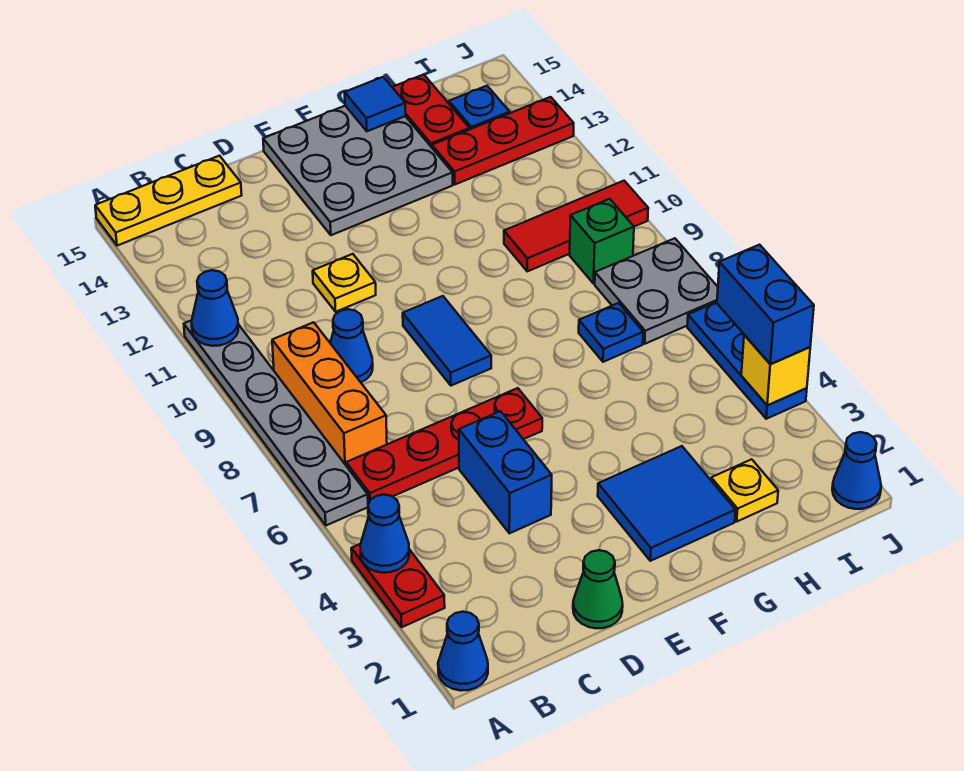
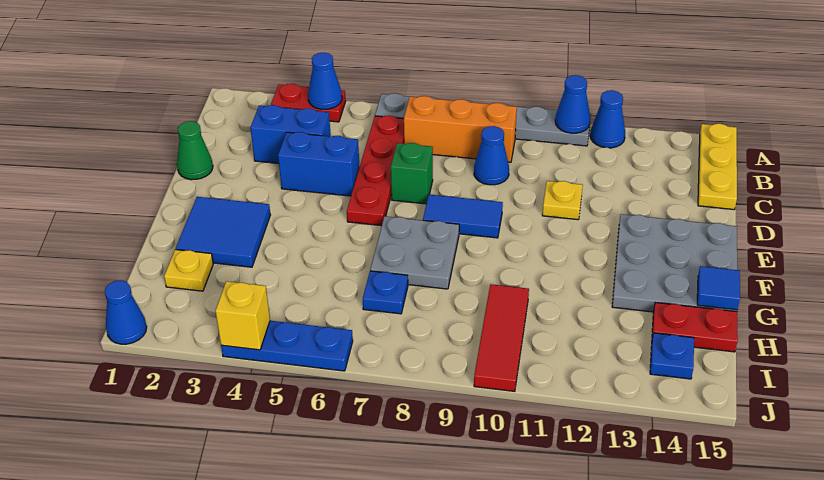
blue cone A1 level 1 -> blue cone A12 level 1
red plate H13:J13 level 1 -> none
grey plate I7:J8 level 1 -> grey plate F7:G8 level 1
green brick I9 level 1 -> green brick D7 level 1
blue brick J4:J5 level 3 -> blue brick C3:C4 level 1

